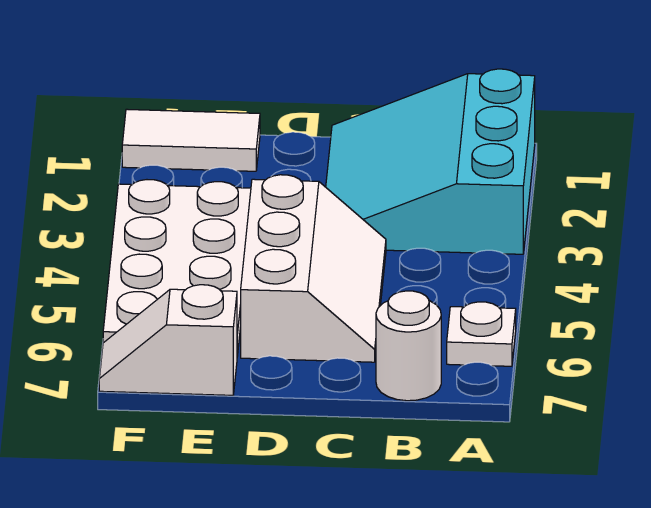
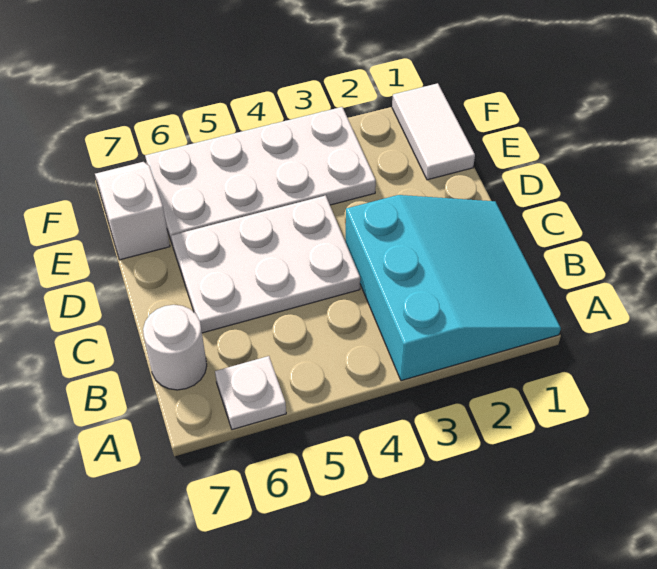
cyan slope A1:C3 level 1 top A -> cyan slope A1:C3 level 1 top 3
white slope C4:D6 level 1 top D -> white plate C4:D6 level 1

